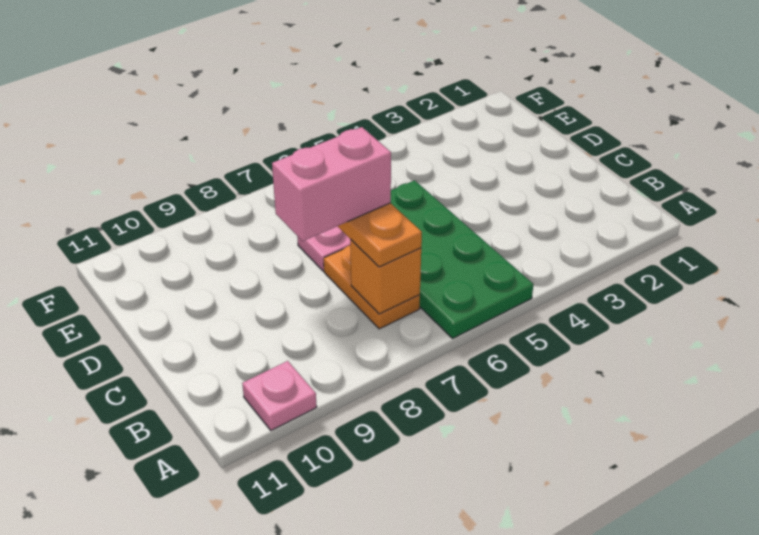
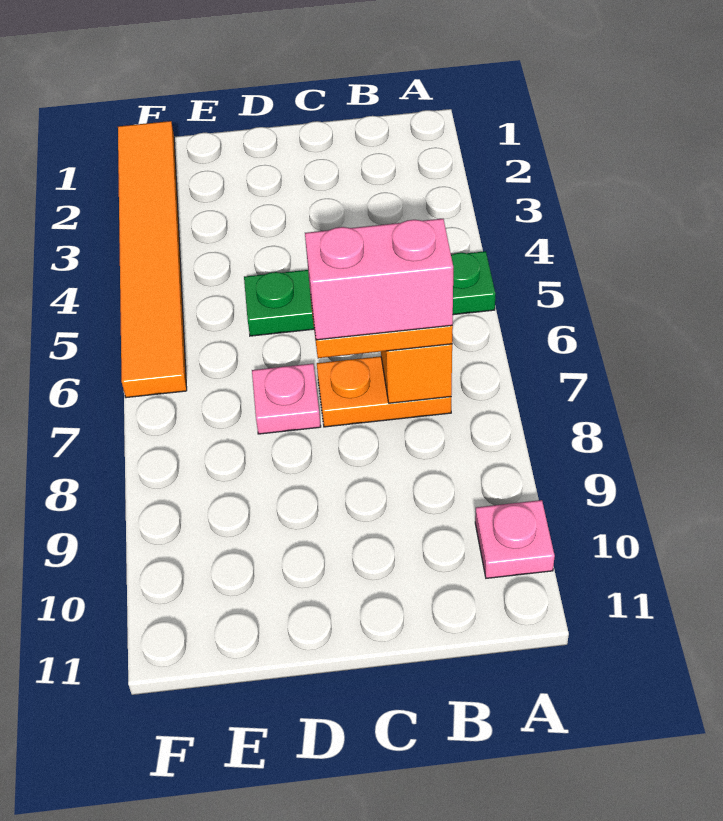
green plate A5:D6 level 1 -> green plate A5:D5 level 1
pink brick C7:C8 level 4 -> pink brick B7:C7 level 4
none -> orange tile F1:F6 level 1

